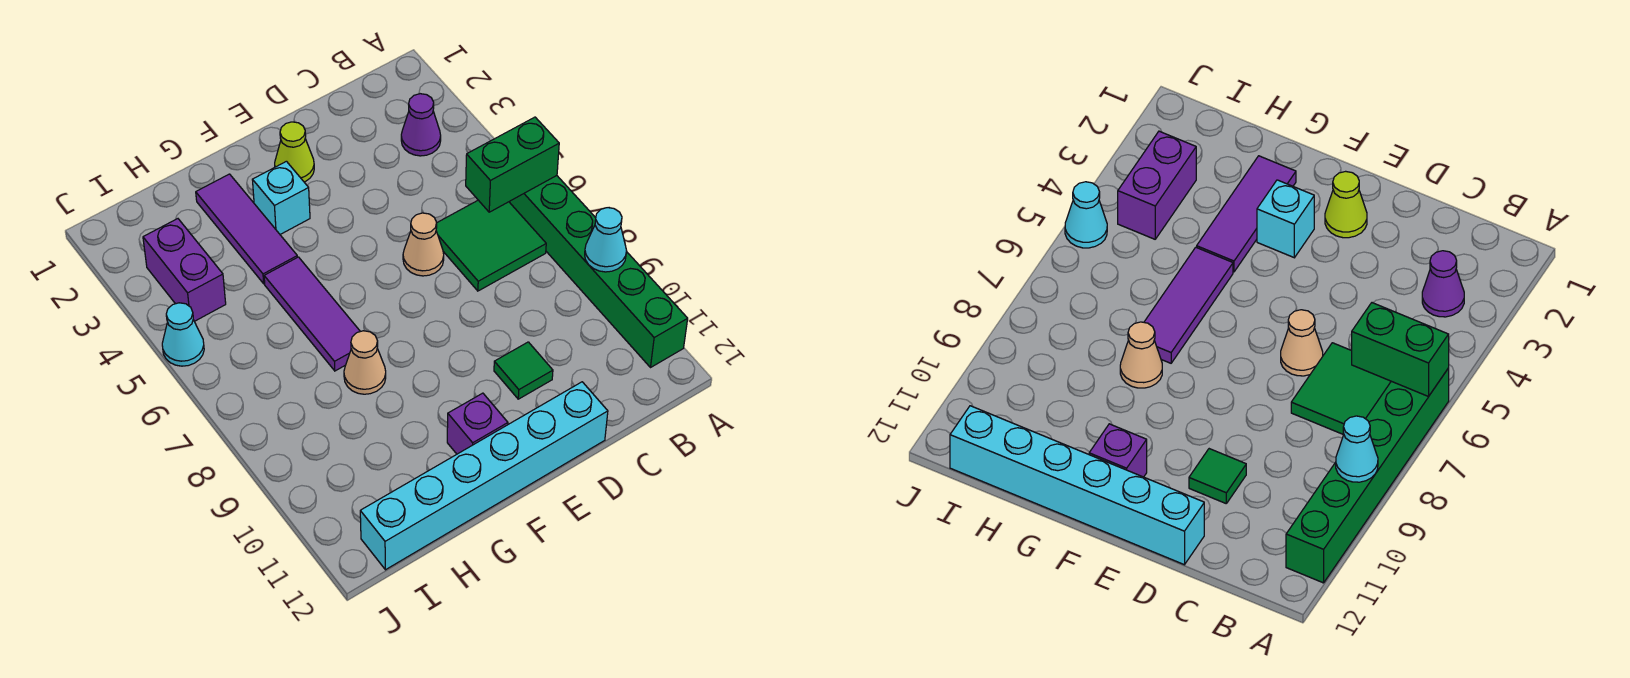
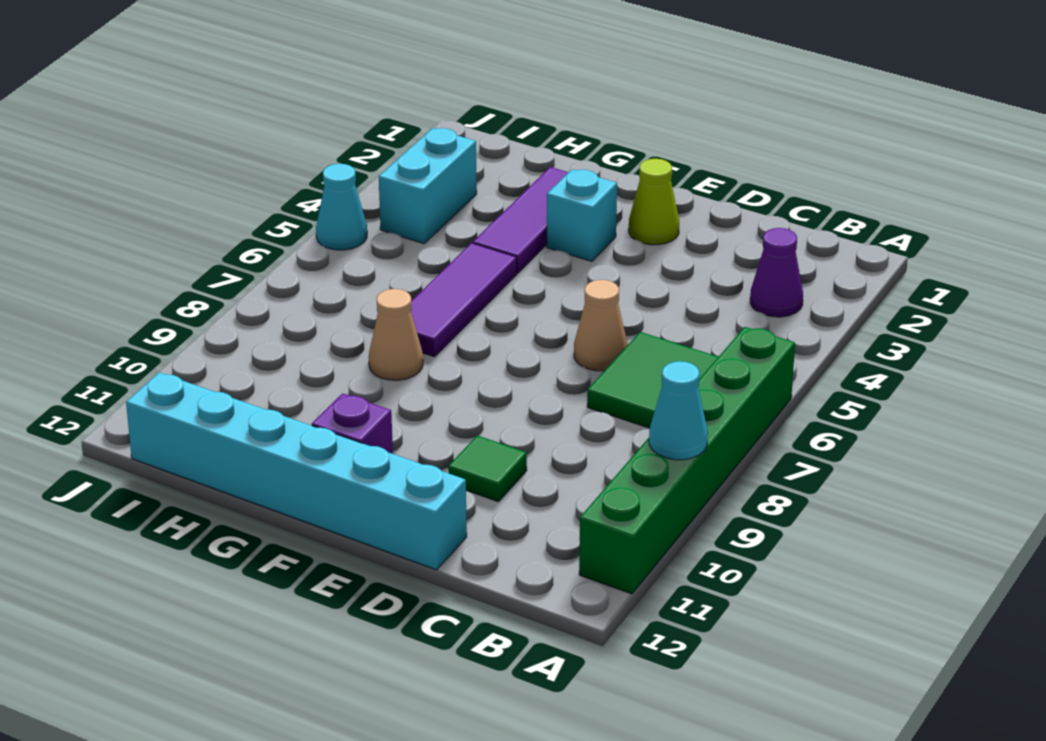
green brick A6:B6 level 2 -> none
purple brick I3:I4 level 1 -> cyan brick I3:I4 level 1

